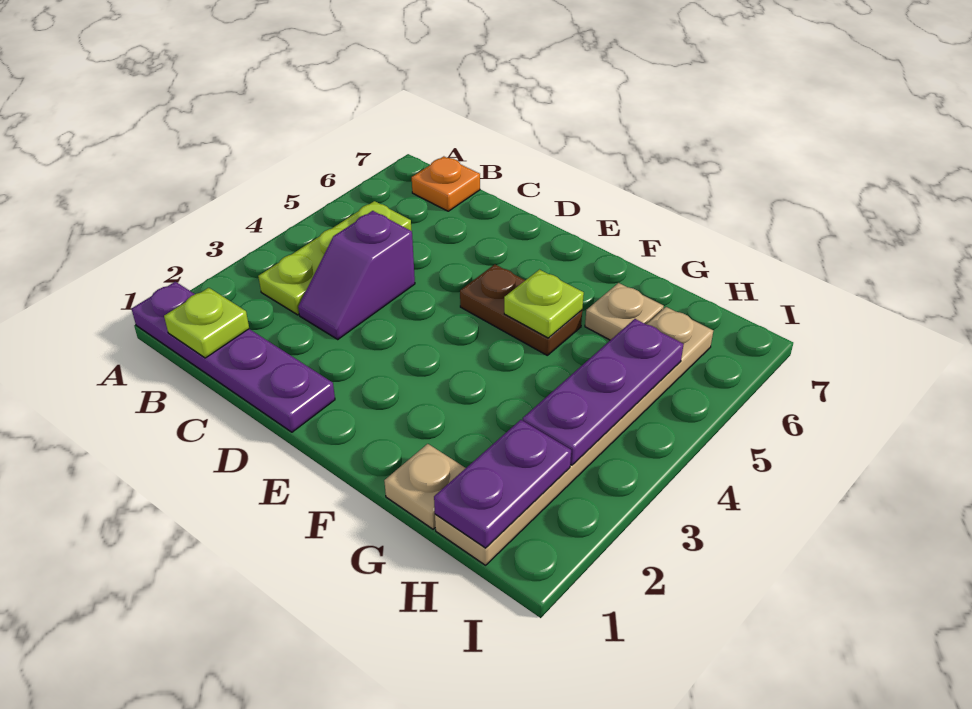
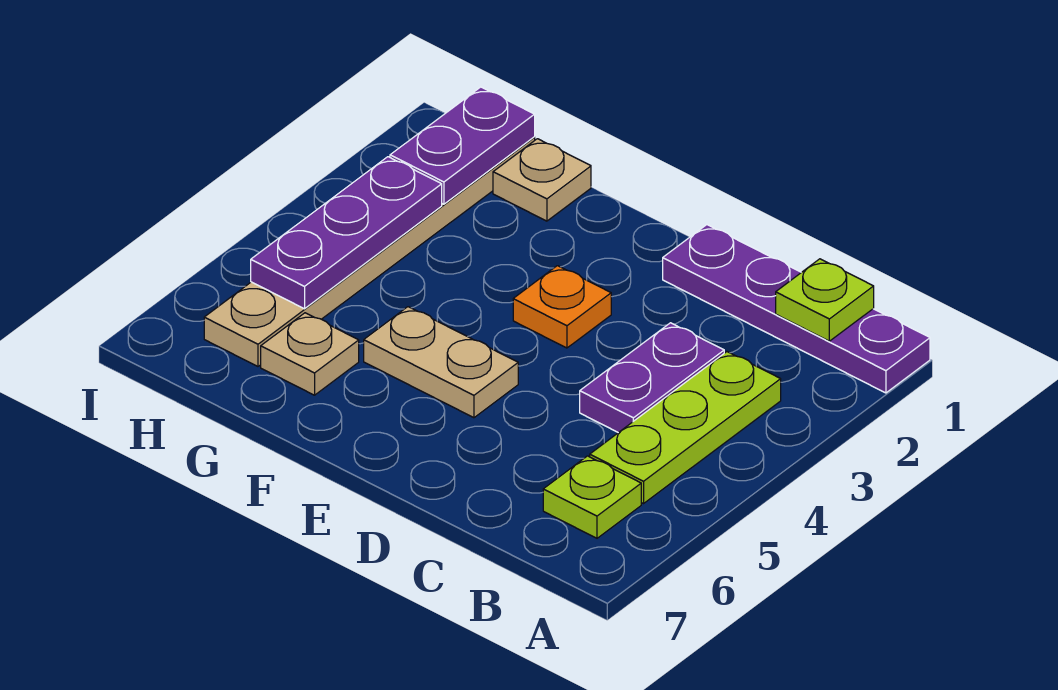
orange plate B7 level 1 -> orange plate E3 level 1
purple slope C3:C4 level 1 top 4 -> purple plate C3:C4 level 1
brown plate E5:F5 level 1 -> tan plate E5:F5 level 1
lime plate F5 level 2 -> lime plate B6 level 1

